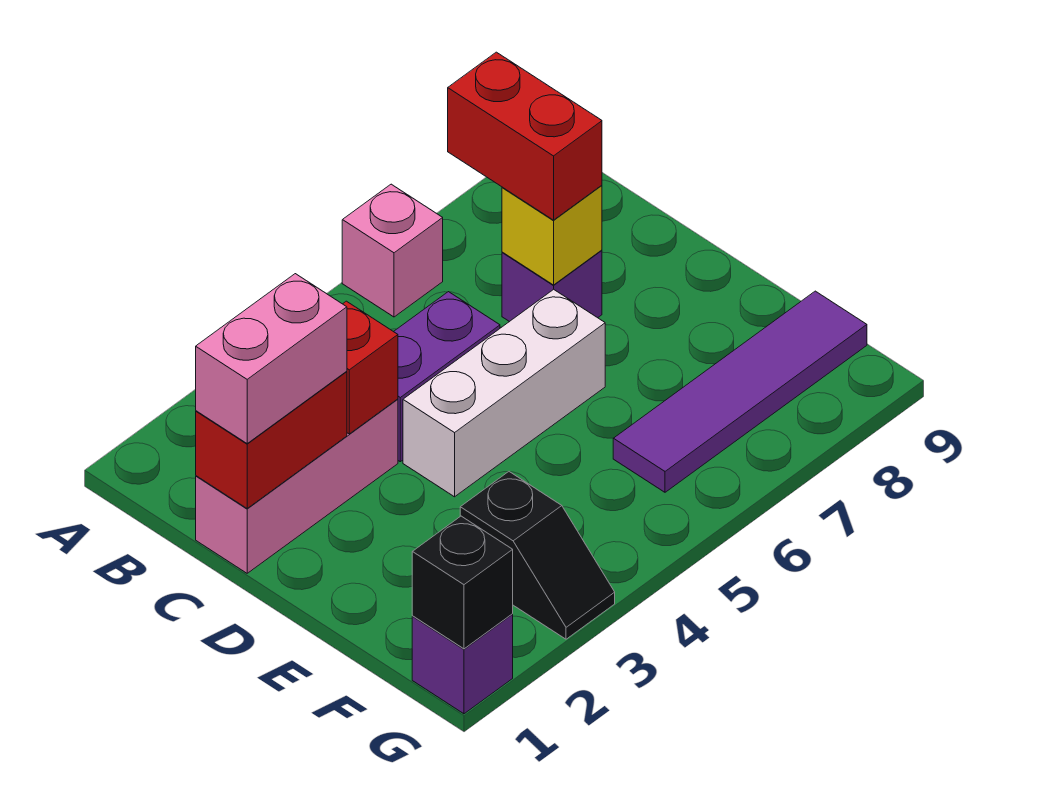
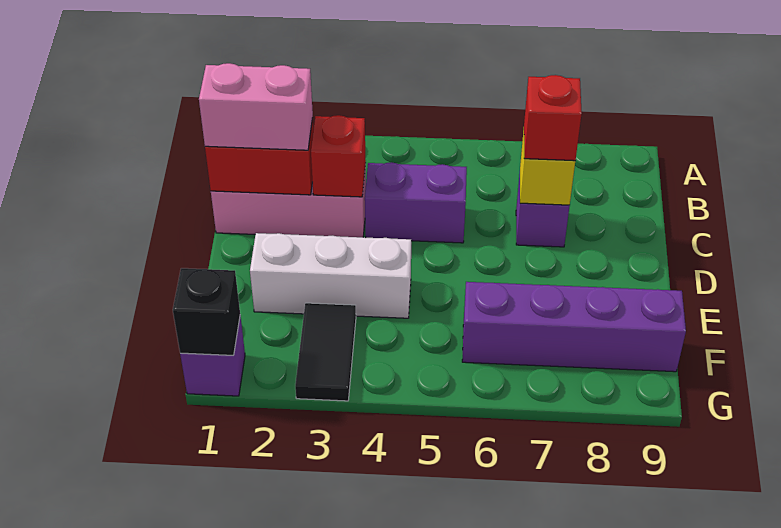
pink brick A6 level 1 -> none
red brick B7:C7 level 3 -> red brick C7 level 3
white brick D4:D6 level 1 -> white brick E2:E4 level 1
black slope F3:G3 level 1 top F -> black tile F3:G3 level 1
purple tile F6:F9 level 1 -> purple brick F6:F9 level 1

